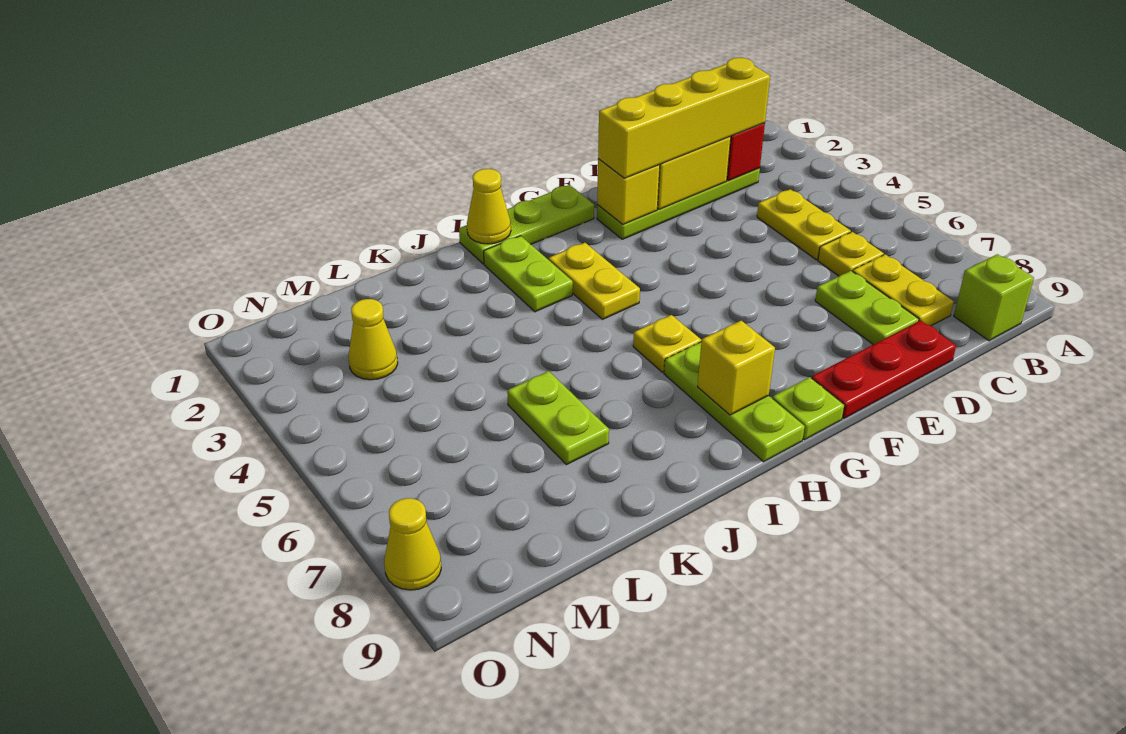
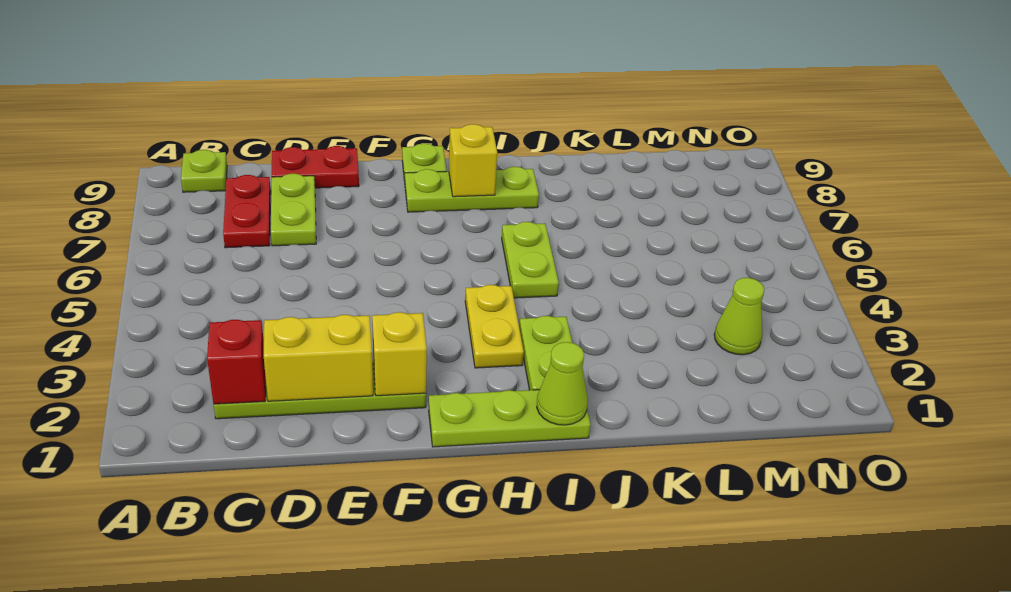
lime brick B9 level 1 -> lime plate B9 level 1
yellow brick C2:F2 level 3 -> none
yellow plate C4:C5 level 1 -> none
yellow plate C6 level 1 -> none
yellow plate C7:C8 level 1 -> red plate C7:C8 level 1
red plate D9:F9 level 1 -> red plate D9:E9 level 1
yellow plate H6 level 1 -> none
lime plate H7:H9 level 1 -> lime plate G8:I8 level 1
yellow cone I1 level 2 -> lime cone I1 level 2
lime plate K6:K7 level 1 -> lime plate I5:I6 level 1
yellow cone M3 level 1 -> lime cone M3 level 1
yellow cone O8 level 1 -> none

